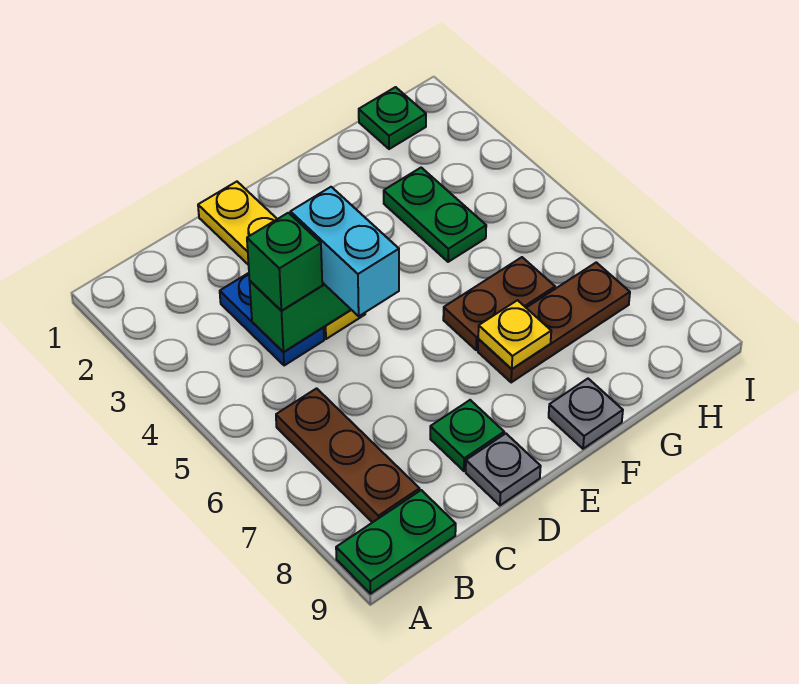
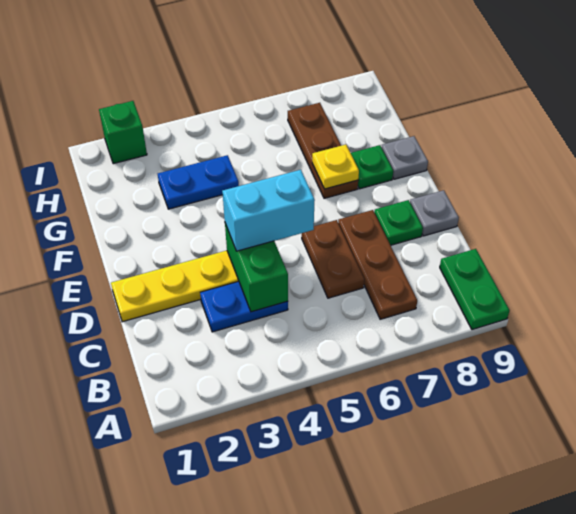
brown plate B6:B8 level 1 -> brown plate B7:D7 level 1
green brick C4 level 3 -> green brick I2 level 1
brown plate F6:G6 level 1 -> brown plate C6:D6 level 1
green plate G3:G4 level 1 -> blue plate G3:G4 level 1
green plate H1 level 1 -> green plate F8 level 1

